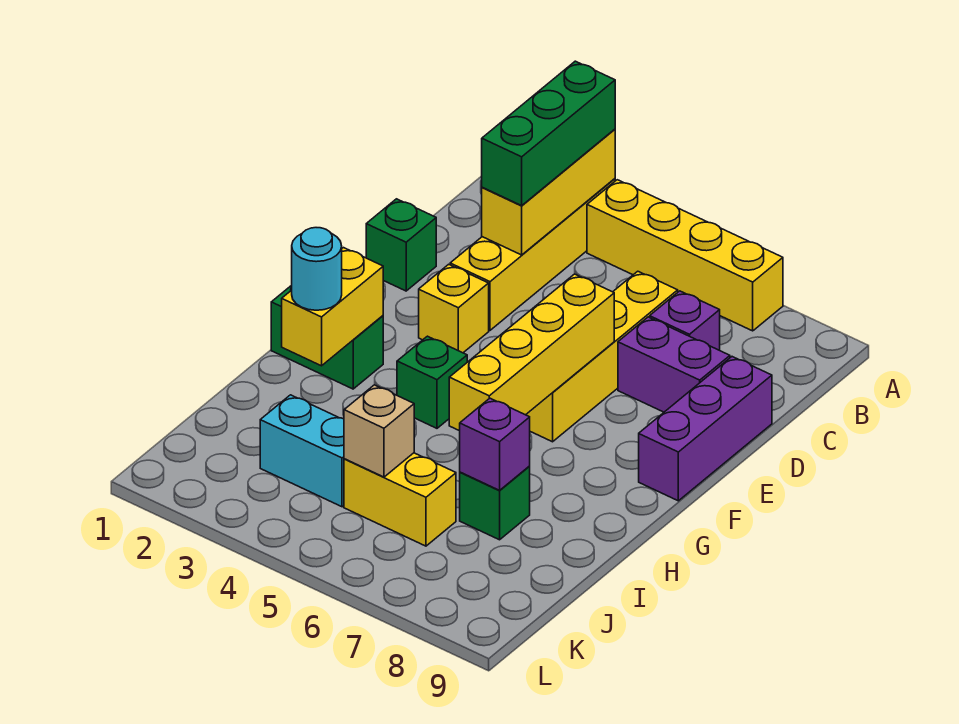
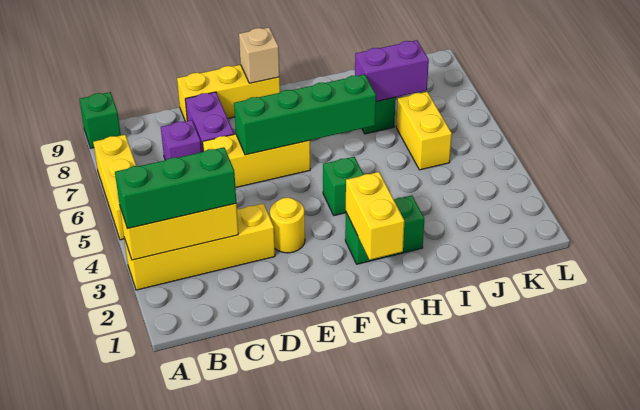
yellow brick A4:A7 level 1 -> yellow brick A5:A7 level 1
yellow brick C6:F6 level 1 -> yellow brick D6:F6 level 1
green brick D1 level 1 -> green brick A9 level 1
purple brick D9:F9 level 1 -> yellow brick D9:F9 level 1
yellow brick E3 level 1 -> yellow round brick E3 level 1
yellow brick E6:H6 level 2 -> green brick E6:H6 level 2
green brick G1:G2 level 1 -> green brick G2:H2 level 1
yellow brick G2:H2 level 2 -> yellow brick G1:G2 level 2
cyan round brick H2 level 3 -> none
purple brick I7 level 2 -> purple brick I7:J7 level 2
cyan brick J3:J4 level 1 -> none
tan brick J5 level 2 -> tan brick F9 level 2

